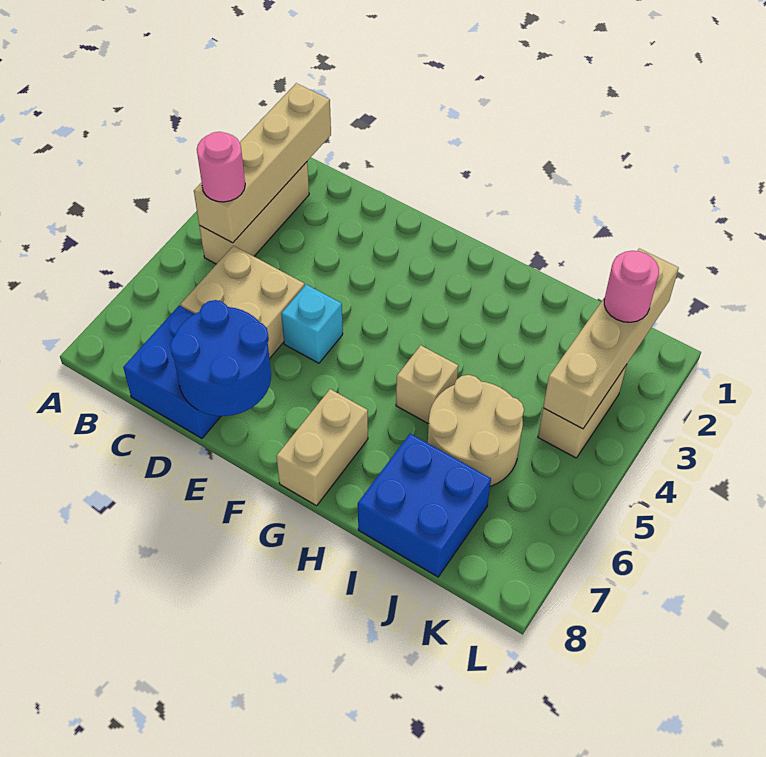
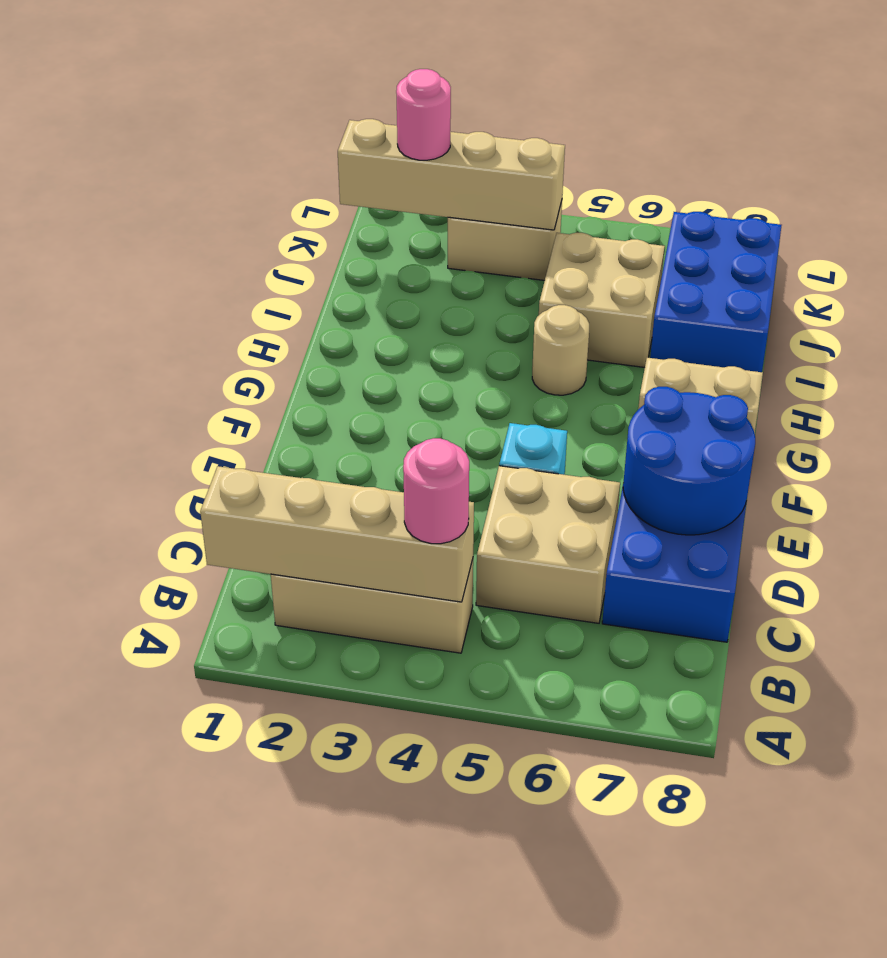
tan brick H5 level 1 -> tan round brick H5 level 1
tan round brick I5:J6 level 1 -> tan brick I5:J6 level 1
blue brick I7:J8 level 1 -> blue brick I7:K8 level 1

